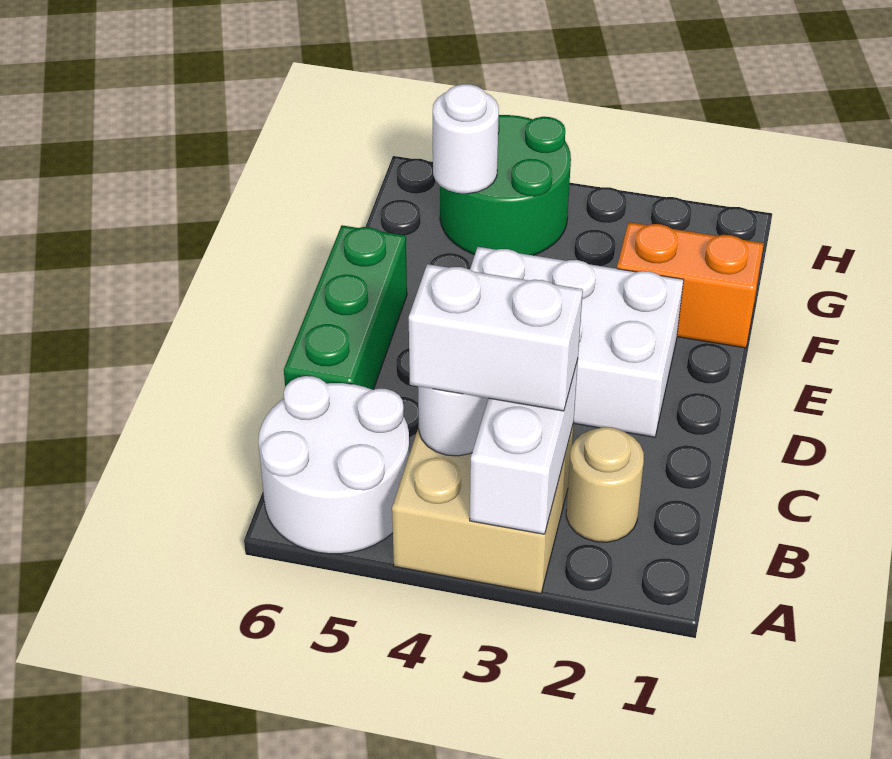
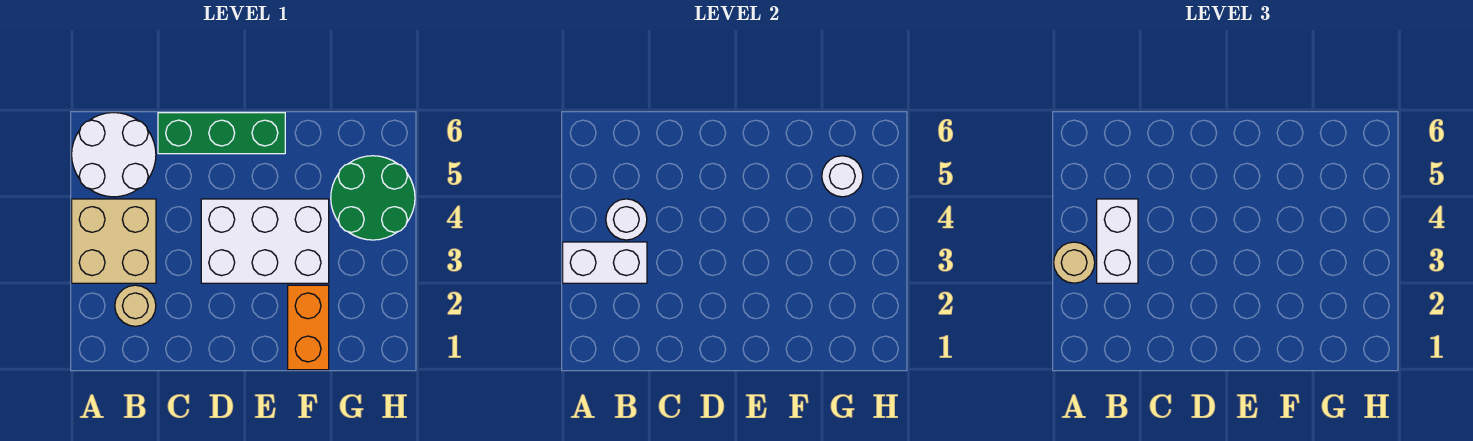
none -> tan round brick A3 level 3
white brick D2:E4 level 1 -> white brick D3:F4 level 1

